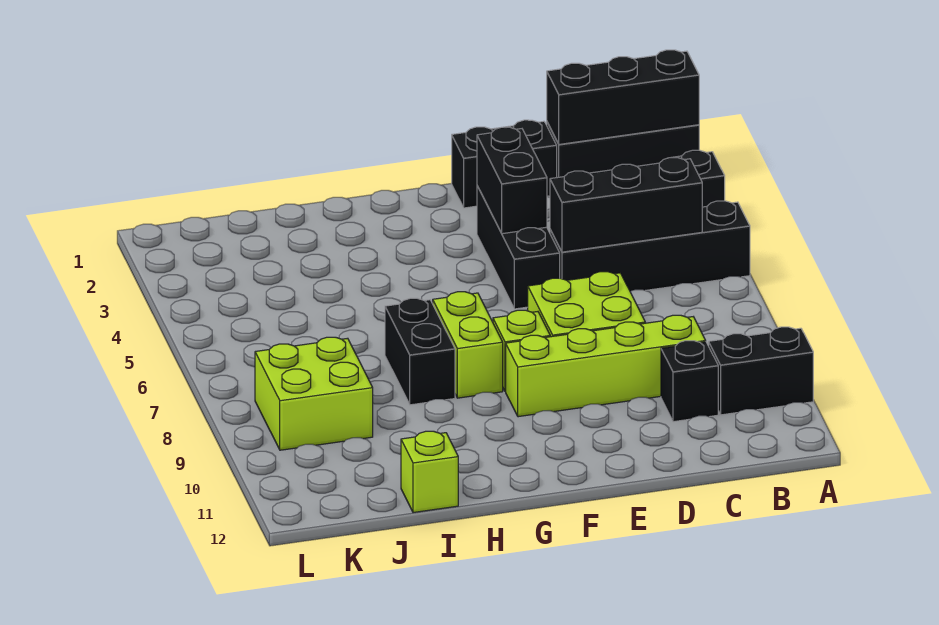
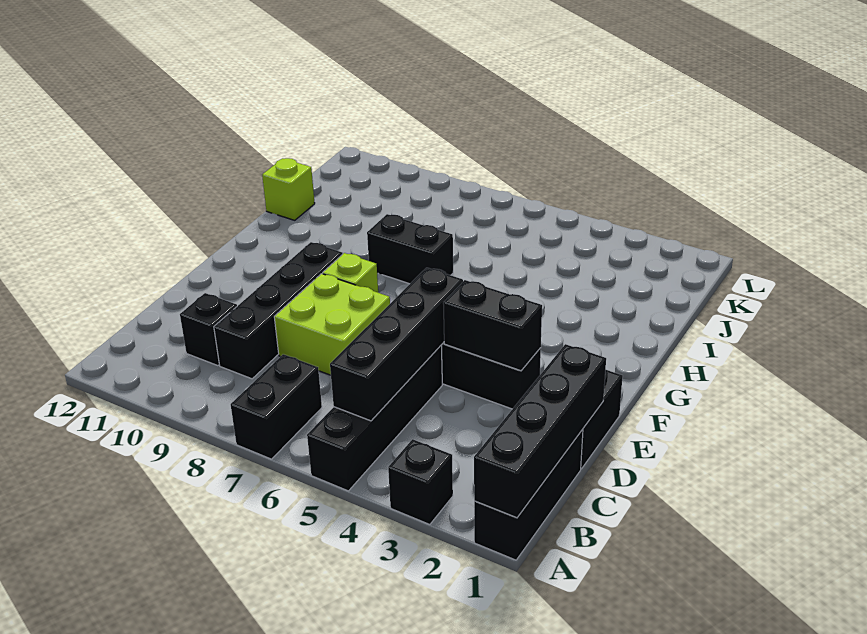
black brick A1:C1 level 2 -> black brick A1:D1 level 2
black brick A10:B10 level 1 -> black brick A7:B7 level 1
black brick B5:D5 level 2 -> black brick B5:E5 level 2
lime brick C9:F9 level 1 -> black brick C9:F9 level 1
lime brick G7:G8 level 1 -> none
lime brick J8:K9 level 1 -> none

